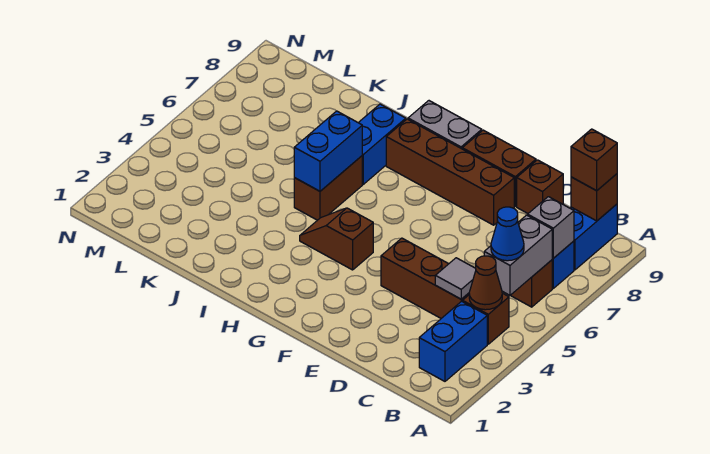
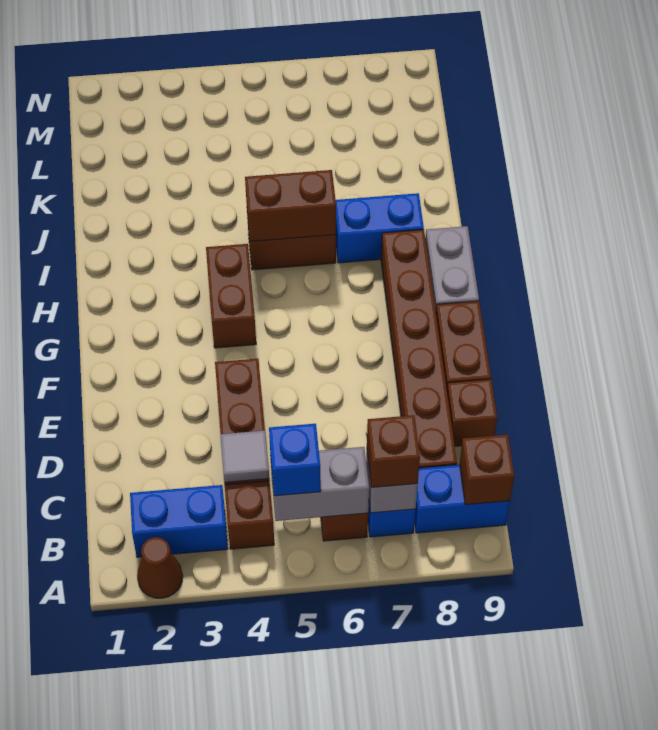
brown cone B4 level 2 -> brown cone A2 level 1
blue cone B5 level 3 -> blue brick B5 level 3
brown brick B9 level 3 -> brown brick B7 level 3
brown brick E8:H8 level 1 -> brown brick C8:H8 level 1
brown slope G4:H4 level 1 top G -> brown brick G4:H4 level 1
blue brick I5:I6 level 2 -> brown brick I5:I6 level 2

